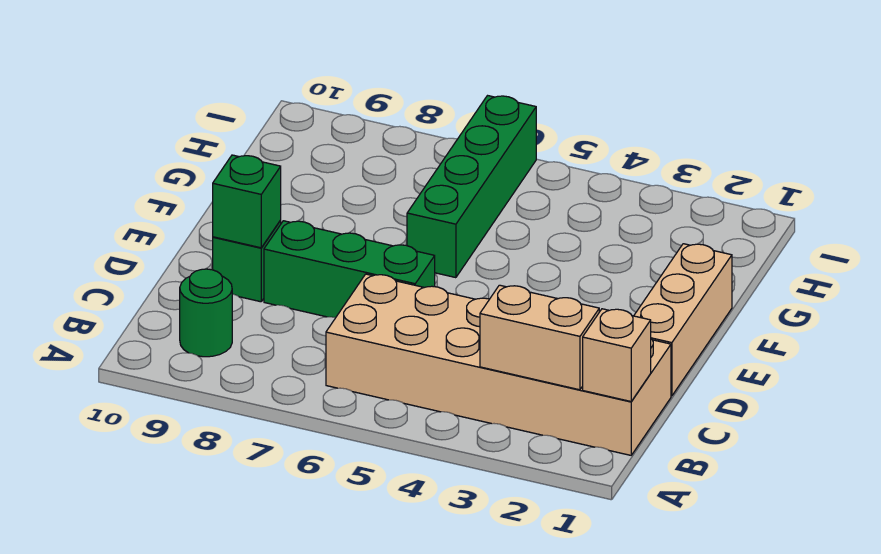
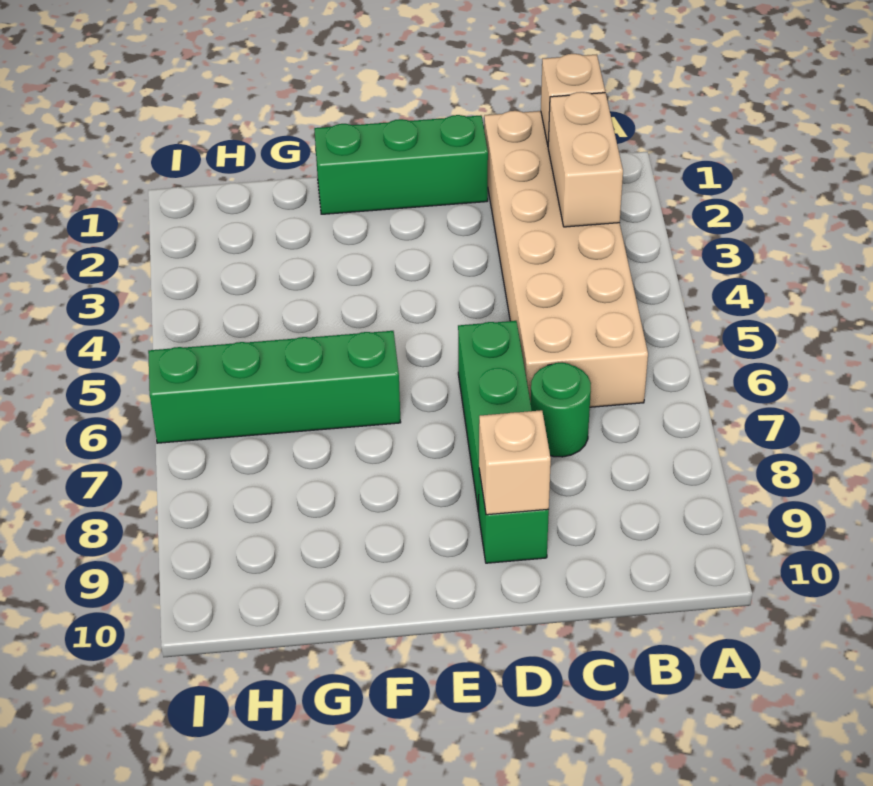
green round brick B9 level 1 -> green round brick C7 level 1
tan brick D1:F1 level 1 -> green brick D1:F1 level 1
green brick D9 level 2 -> tan brick D9 level 2

